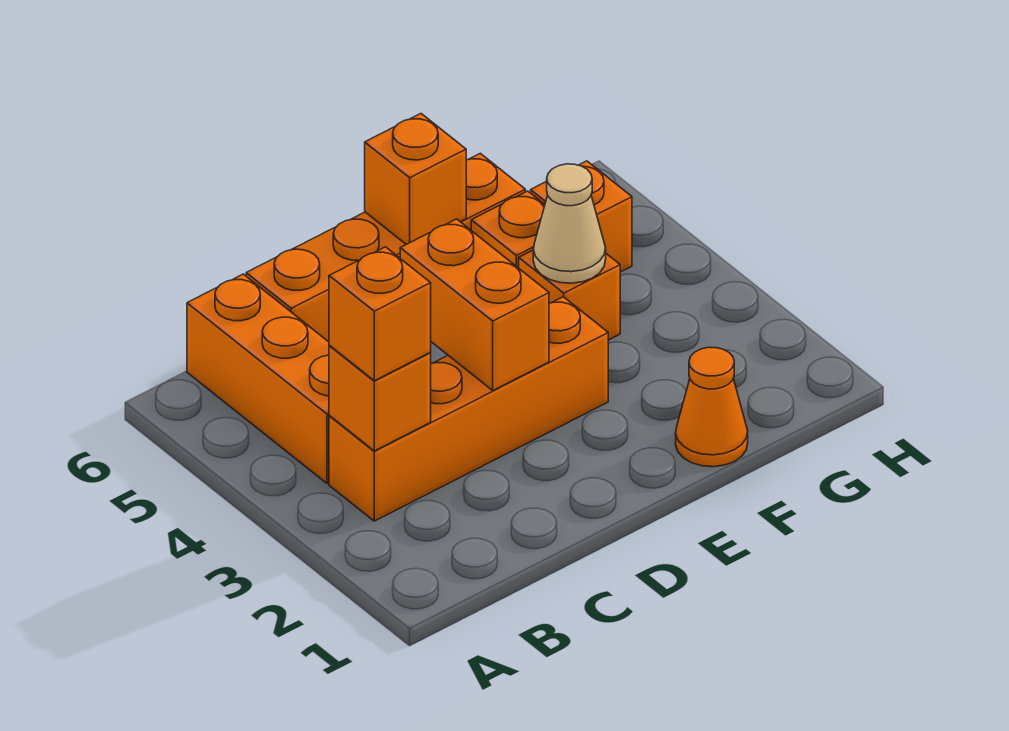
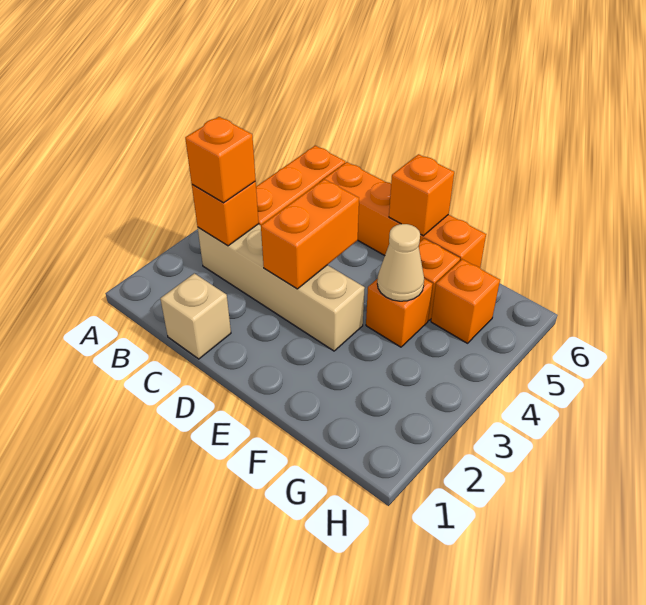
orange brick B3:E3 level 1 -> tan brick B3:E3 level 1
none -> tan brick C1 level 1
orange cone F1 level 1 -> none

